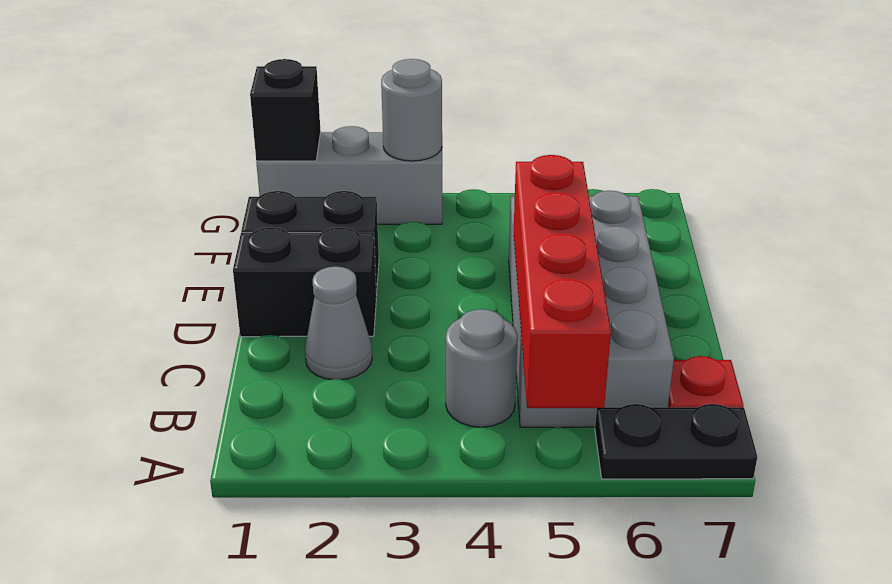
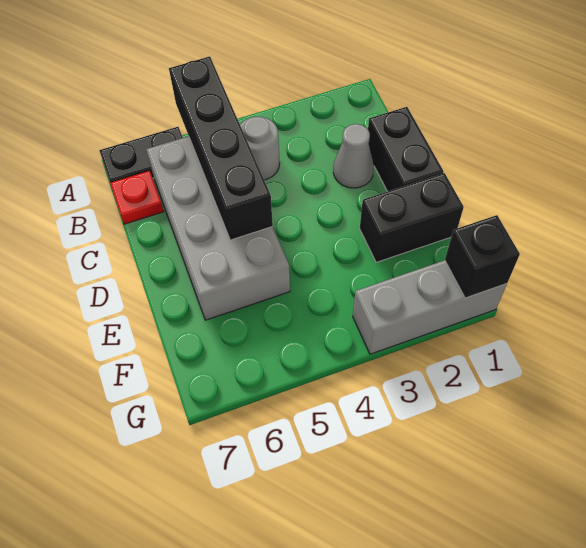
red brick A5:D5 level 2 -> black brick A5:D5 level 2
black brick D1:D2 level 1 -> black brick C1:D1 level 1
grey round brick G3 level 2 -> none

